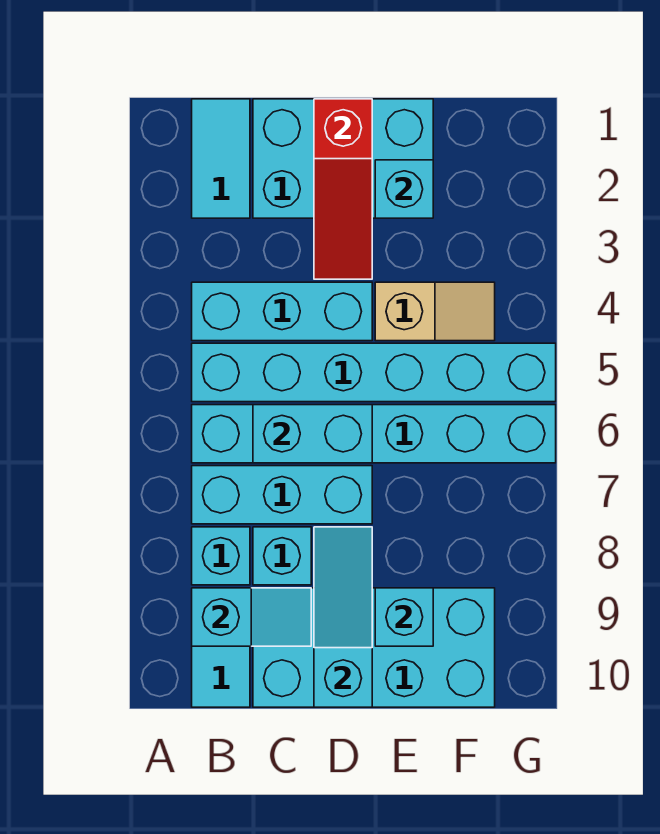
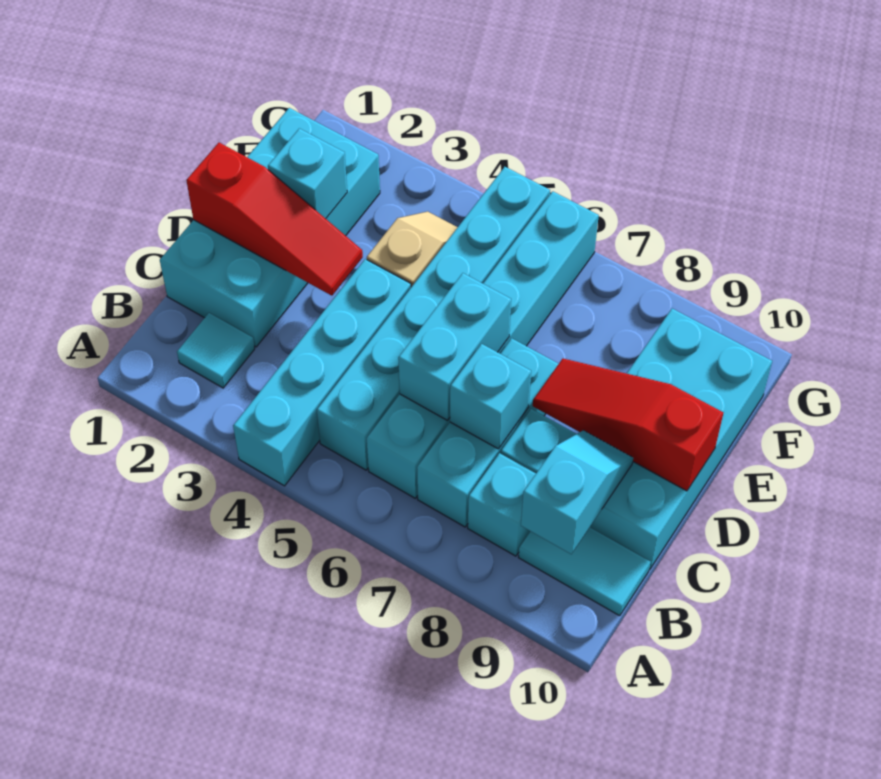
cyan tile B1:B2 level 1 -> cyan tile B2 level 1
cyan brick B4:D4 level 1 -> cyan brick A4:D4 level 1
cyan brick C1:E2 level 1 -> cyan brick C1:F2 level 1
cyan slope D8:D10 level 2 top 10 -> red slope D8:D10 level 2 top 10
cyan brick E9 level 2 -> cyan brick C7 level 2

